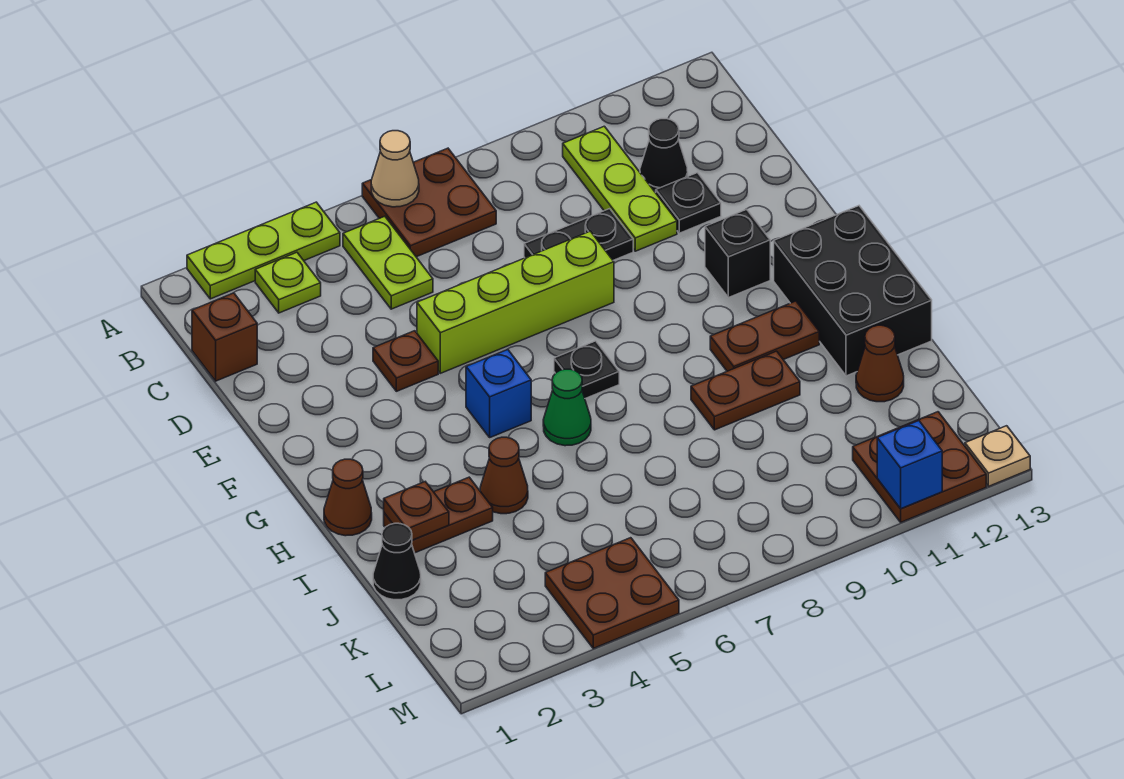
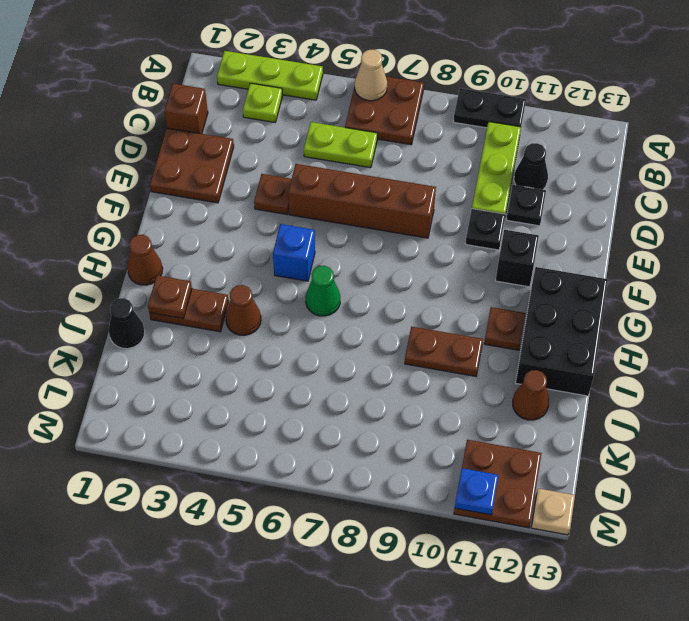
lime plate B5:C5 level 1 -> lime plate C5:C6 level 1
black plate D8:D9 level 1 -> black plate A9:A10 level 1
lime brick E5:E8 level 1 -> brown brick E5:E8 level 1
black plate G7 level 1 -> black plate E10 level 1
brown plate H10:H11 level 1 -> brown plate H11 level 1
brown plate L4:M5 level 1 -> brown plate D1:E2 level 1
blue brick M11 level 2 -> blue plate M11 level 2

